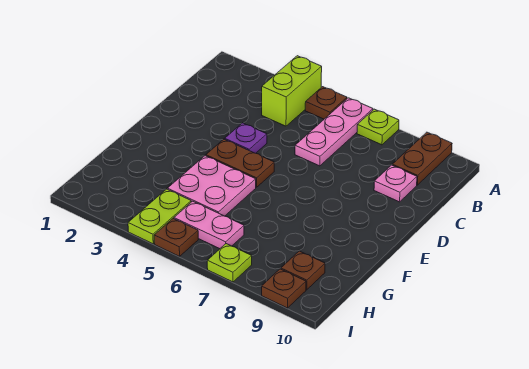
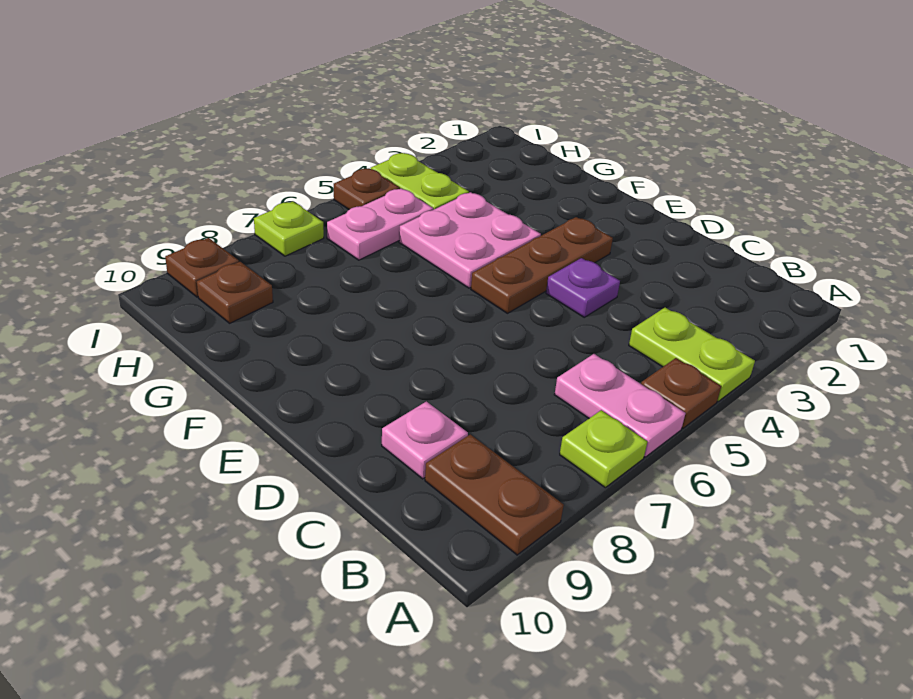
lime brick A4:B4 level 1 -> lime plate A4:B4 level 1
pink plate A6:C6 level 1 -> pink plate A6:B6 level 1
brown plate E4:E5 level 1 -> brown plate E3:E5 level 1

